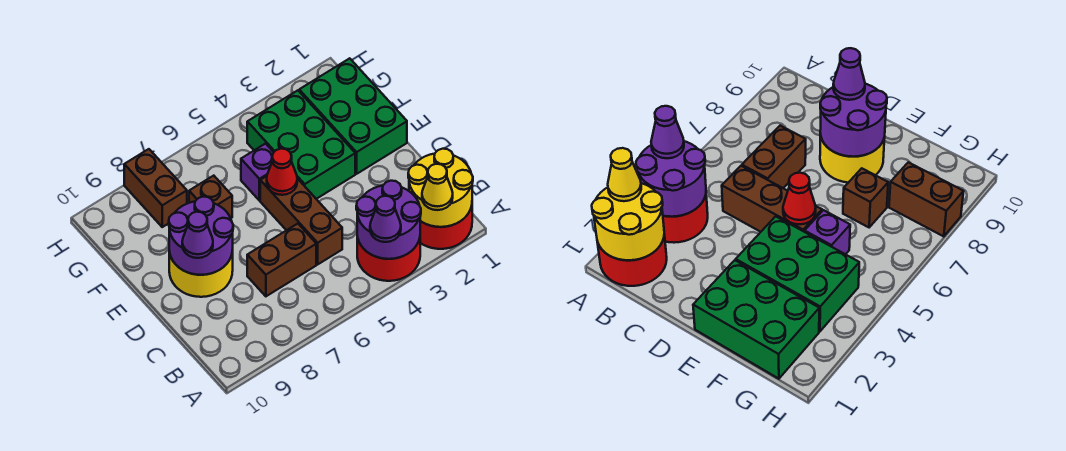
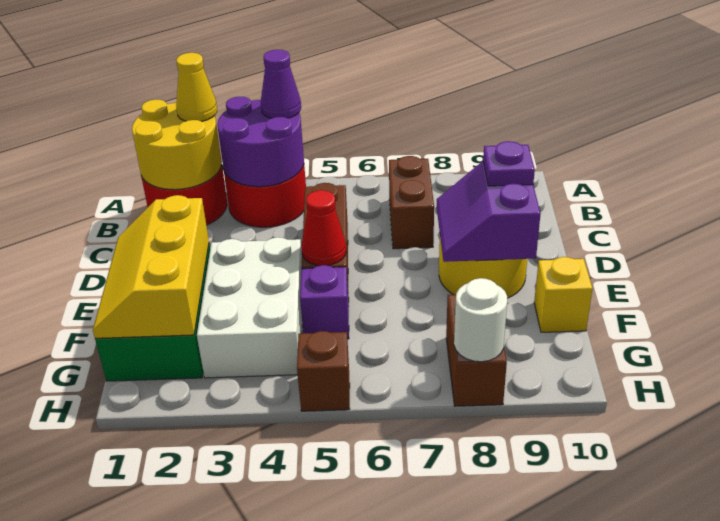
brown brick C6:C7 level 1 -> brown brick B7:C7 level 1
purple round brick D8:E9 level 2 -> purple slope D8:E9 level 2 top 9
purple cone D9 level 3 -> purple plate D9 level 3
none -> yellow slope E1:G2 level 2 top 2
green brick E3:G4 level 1 -> white brick E3:G4 level 1
brown brick F7 level 1 -> brown brick H5 level 1
none -> yellow brick F10 level 1
none -> white round brick H8 level 2

